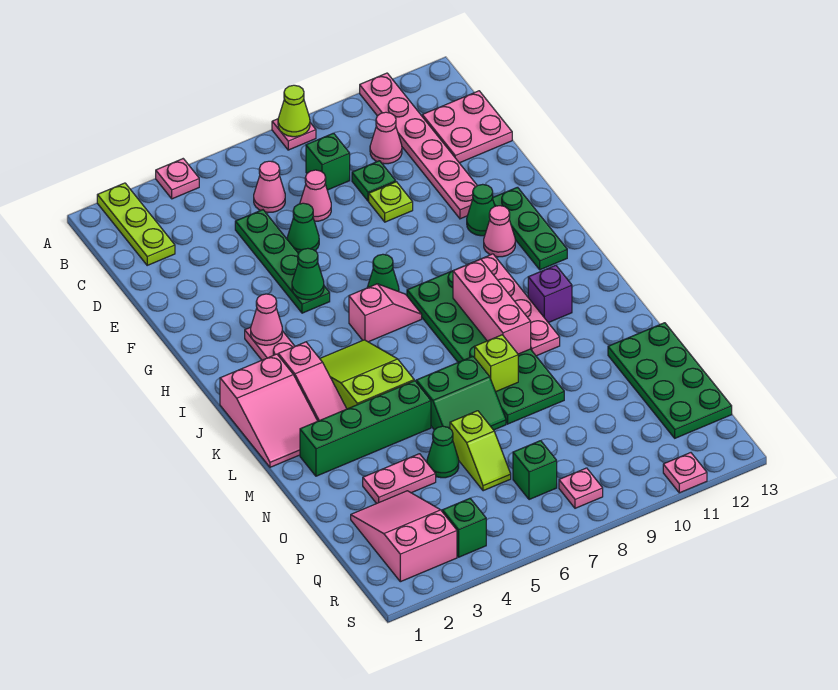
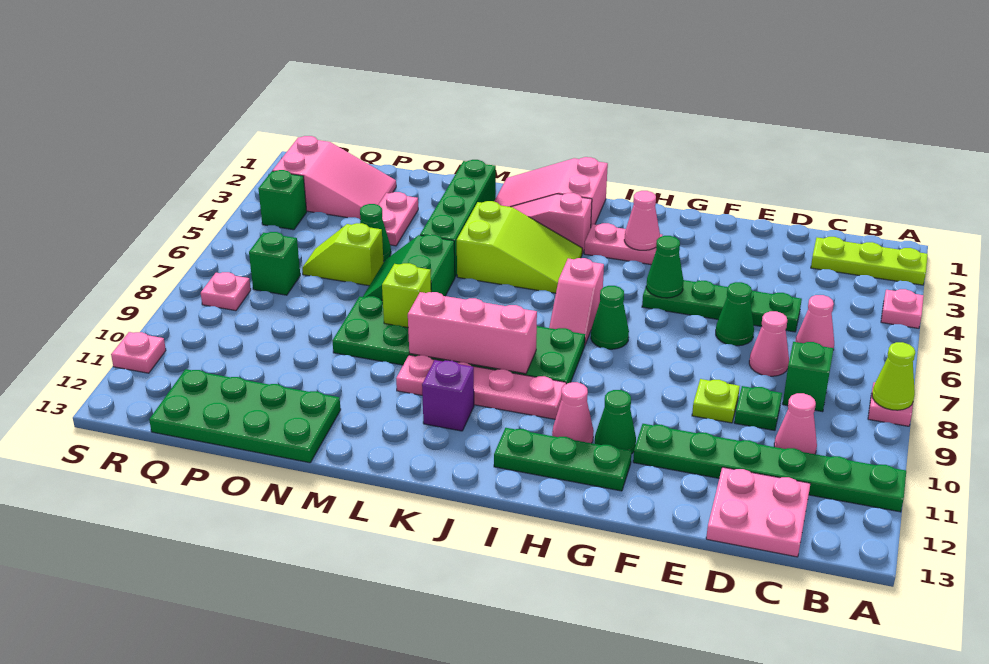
pink plate A11:F11 level 1 -> green plate A11:F11 level 1

